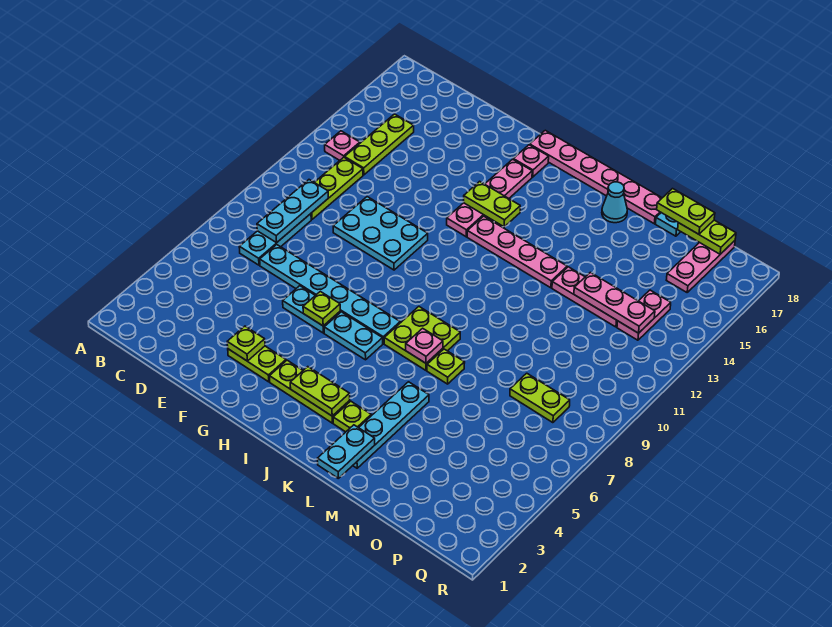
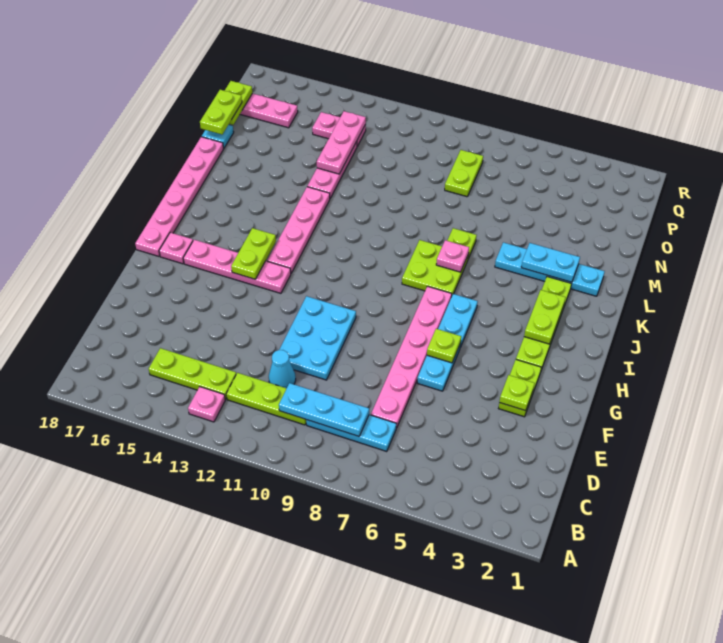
cyan plate D7:I7 level 1 -> pink plate D7:I7 level 1
cyan plate L1:L2 level 2 -> cyan plate L3:L4 level 2
cyan cone L17 level 1 -> cyan cone D11 level 1

